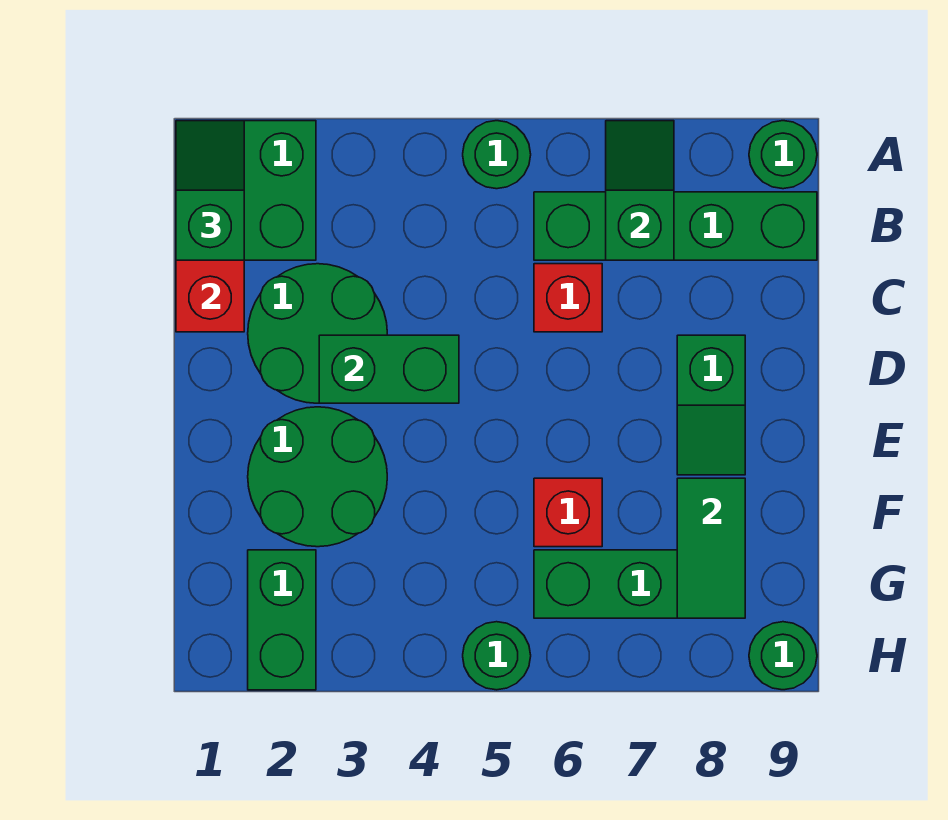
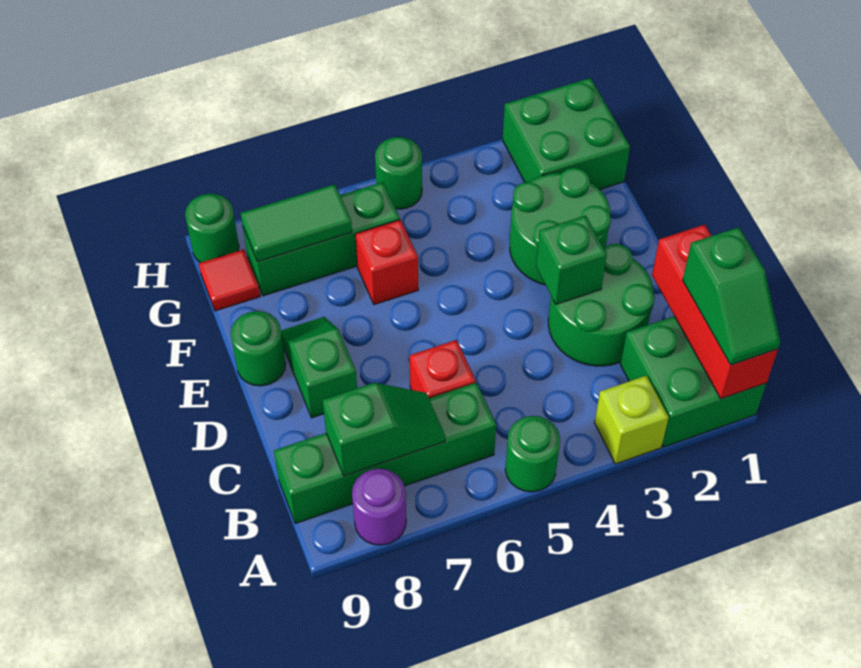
none -> lime brick A3 level 1
green slope A7:B7 level 2 top B -> green slope B7:B8 level 2 top 8
none -> purple round brick A8 level 1
green round brick A9 level 1 -> green round brick E9 level 1
green brick D3:D4 level 2 -> green brick D3 level 2
green tile F8:G8 level 2 -> green tile G7:G8 level 2
green brick G2:H2 level 1 -> green brick G1:H2 level 1
none -> red tile G9 level 1

